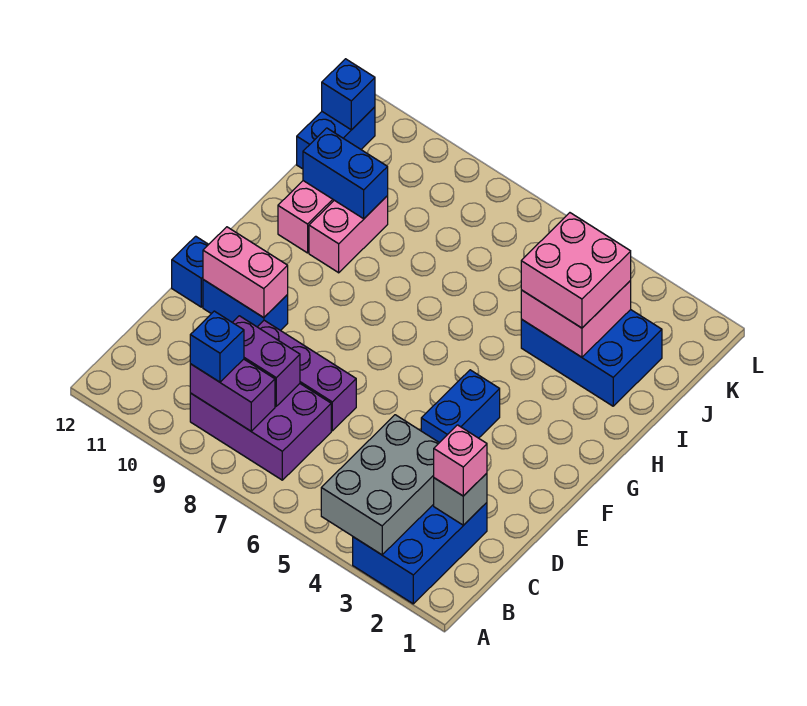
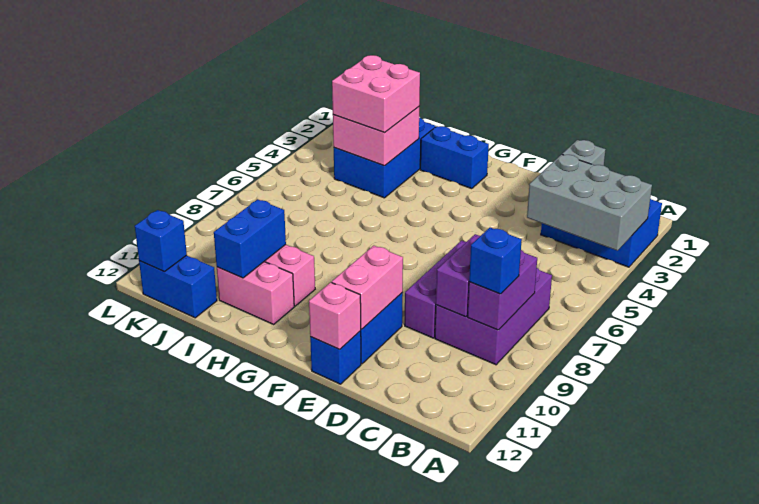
pink brick C2 level 3 -> pink brick E12 level 2
blue brick E4:F4 level 1 -> blue brick G2:H2 level 1

